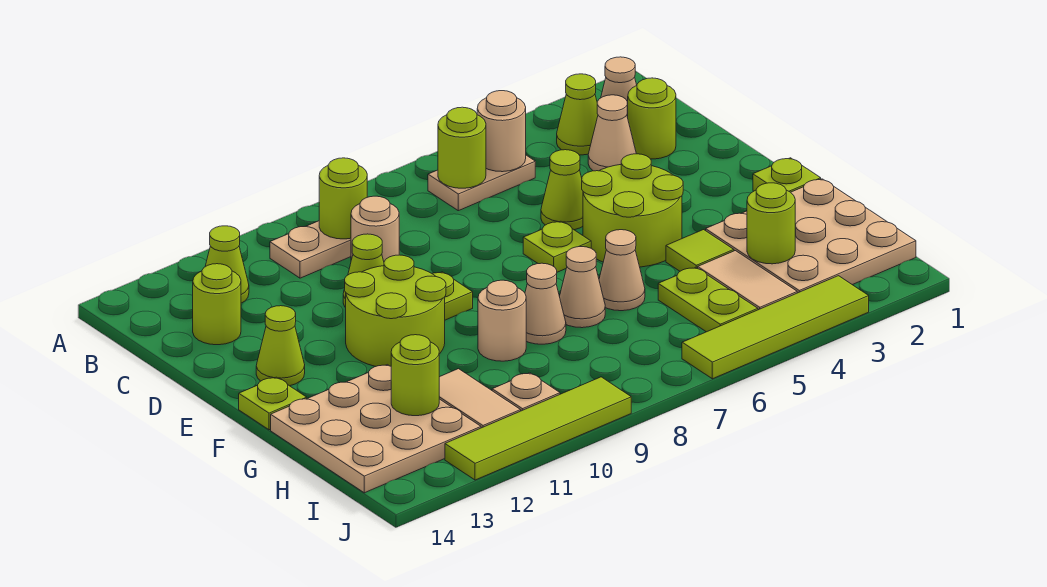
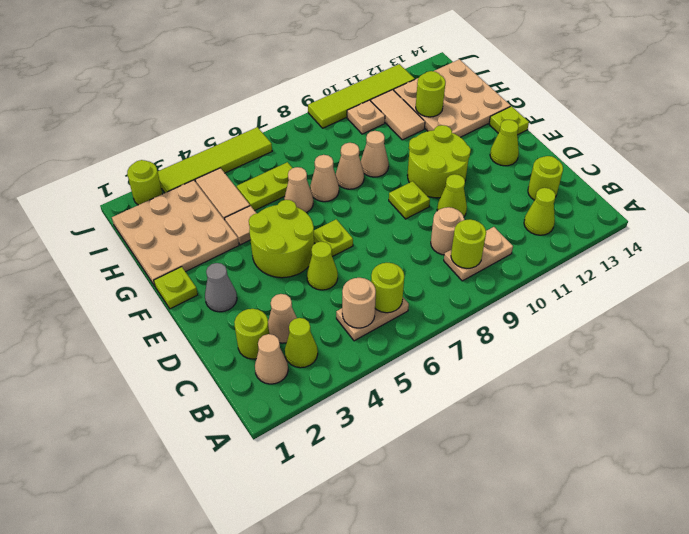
none -> grey cone E2 level 1
lime tile G4 level 1 -> tan tile G4 level 1
tan round brick G9 level 1 -> tan cone G9 level 1
lime round brick H3 level 2 -> lime round brick J2 level 1
lime plate H5:I5 level 1 -> lime plate H5:H6 level 1

